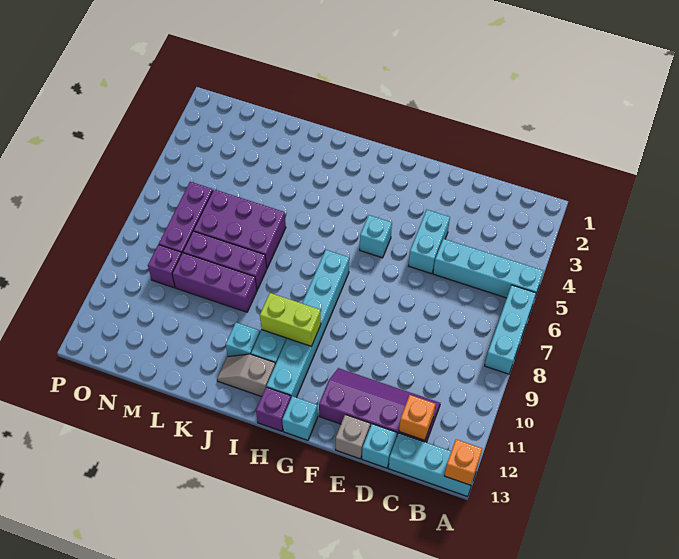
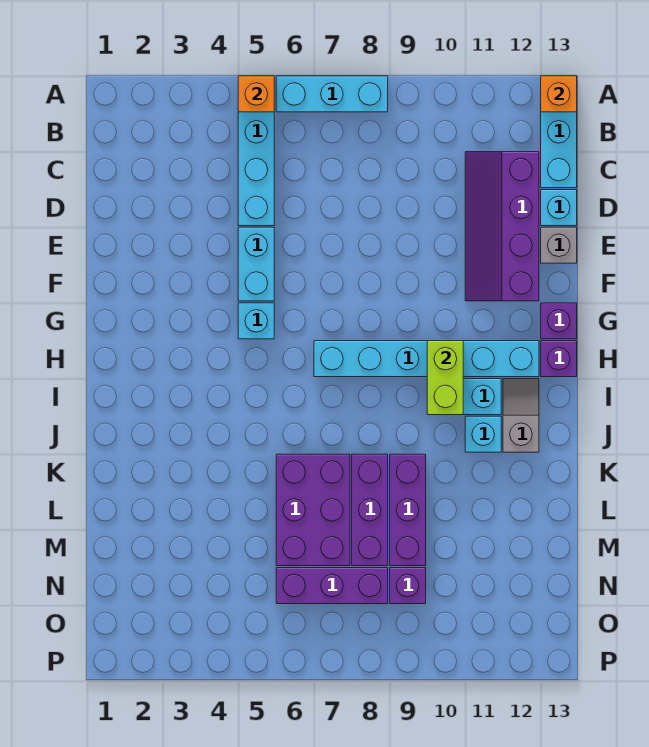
orange brick C12 level 2 -> orange brick A5 level 2
cyan brick E4:E5 level 1 -> cyan brick E5:F5 level 1
cyan brick G13 level 1 -> purple brick G13 level 1
grey slope I12:J12 level 1 top I -> grey slope I12:J12 level 1 top J

